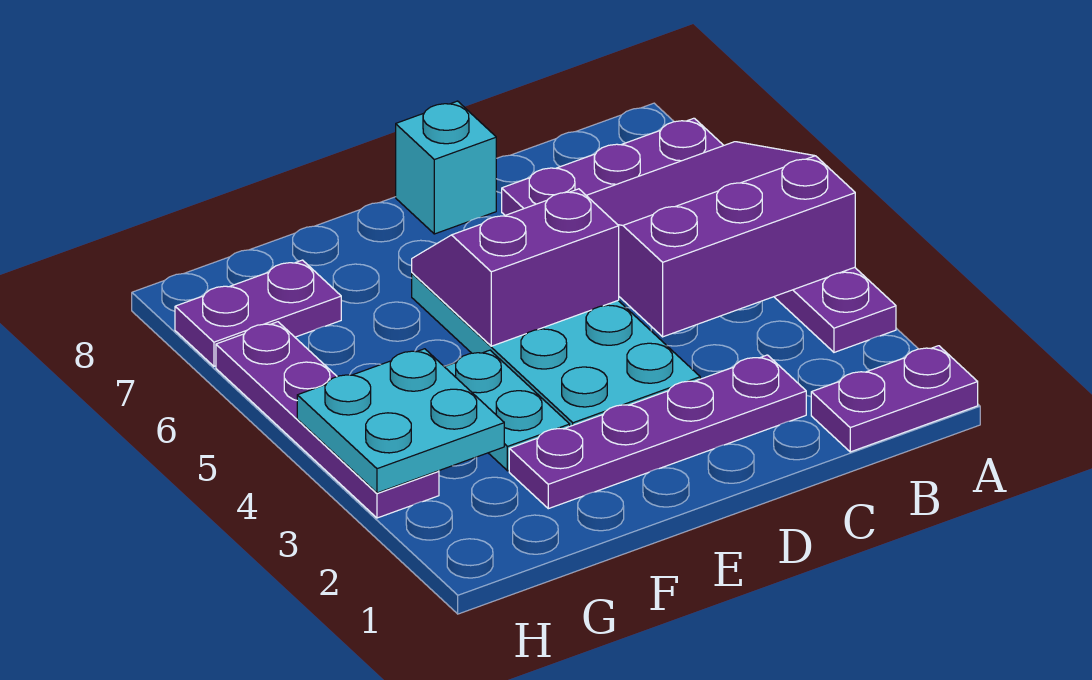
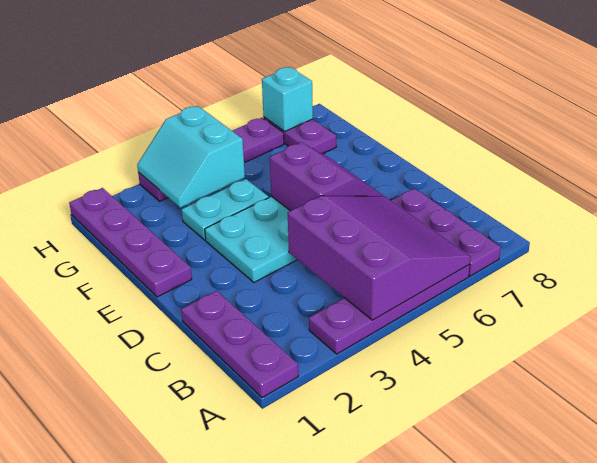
purple plate A1:B1 level 1 -> purple plate A1:C1 level 1
purple plate C2:F2 level 1 -> purple plate E1:H1 level 1
cyan brick D8 level 1 -> cyan brick H7 level 2
cyan plate G3:H4 level 2 -> cyan slope G3:H4 level 2 top 4

